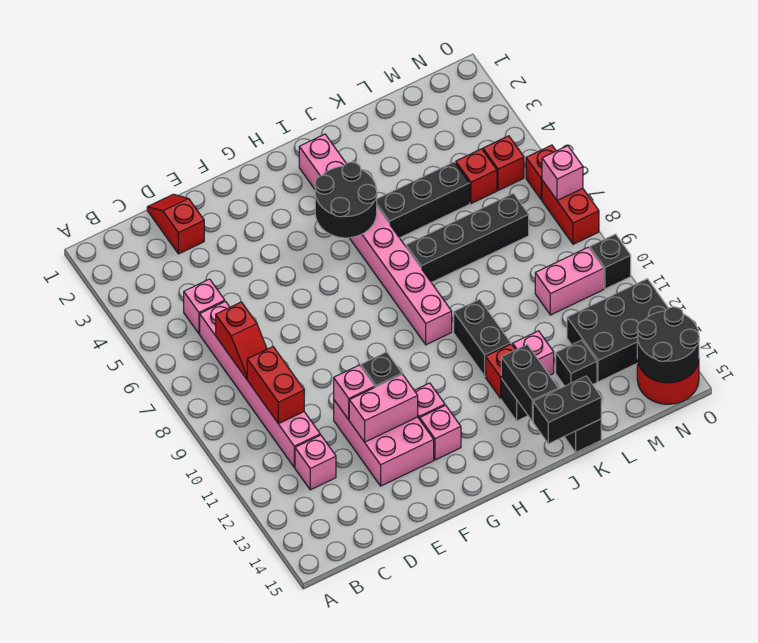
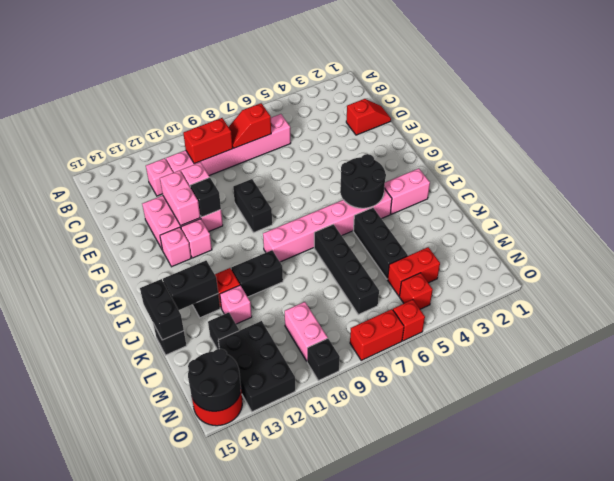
pink brick C5 level 1 -> none
none -> black brick F9:G9 level 1
red brick M5 level 1 -> red brick M4:M5 level 1
pink brick O7 level 2 -> none

